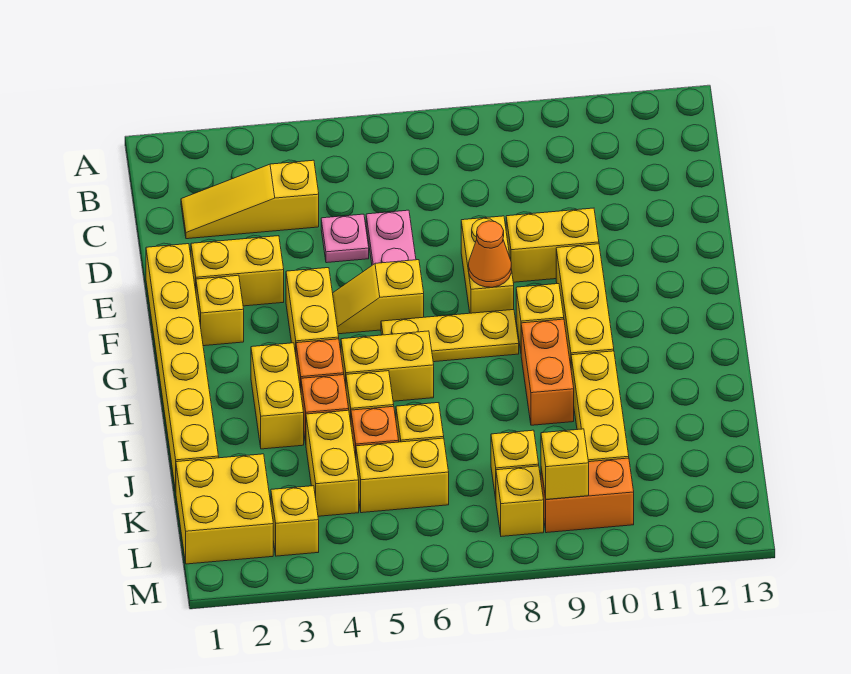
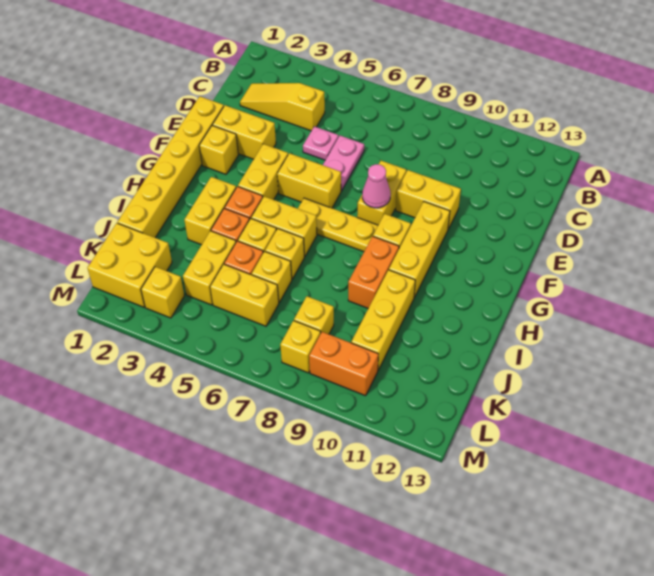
yellow slope F5:F6 level 1 top 6 -> yellow brick F5:F6 level 1
orange cone F8 level 2 -> pink cone F8 level 2
yellow brick L9 level 2 -> yellow brick I6 level 1

